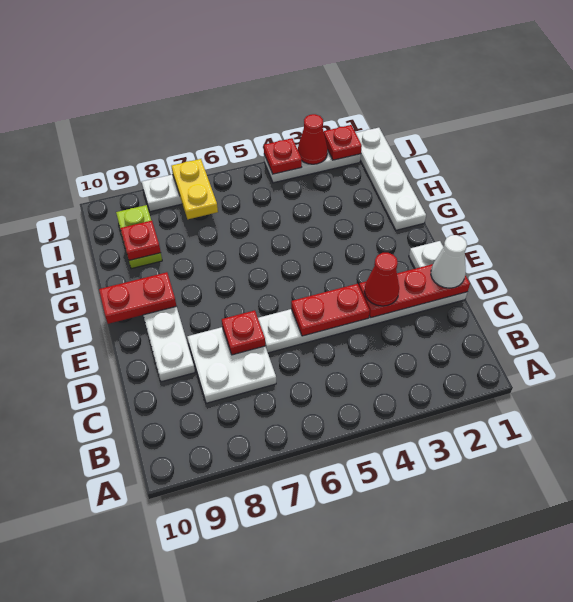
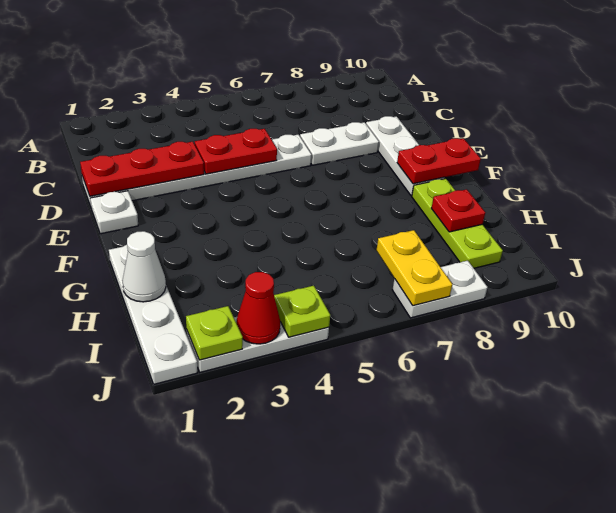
white plate C7:D8 level 1 -> white plate D7:D8 level 1
white cone D1 level 3 -> white cone H1 level 2
red cone D3 level 3 -> none
red plate D7 level 2 -> none
lime plate H9:I9 level 1 -> lime plate G9:I9 level 1
red plate J2 level 2 -> lime plate J2 level 2
red plate J4 level 2 -> lime plate J4 level 2

